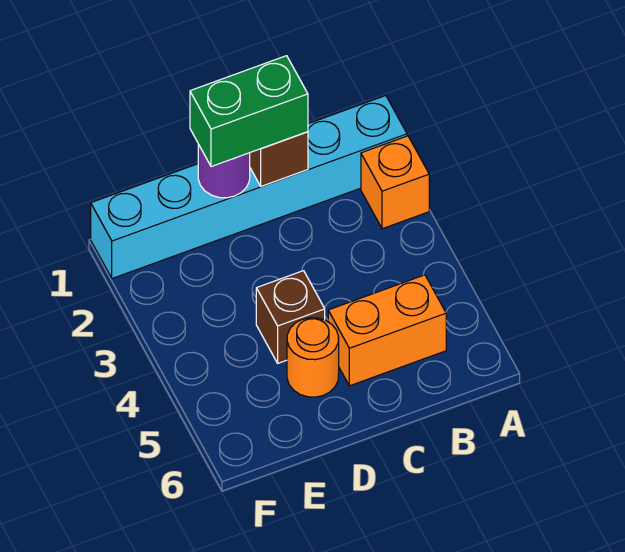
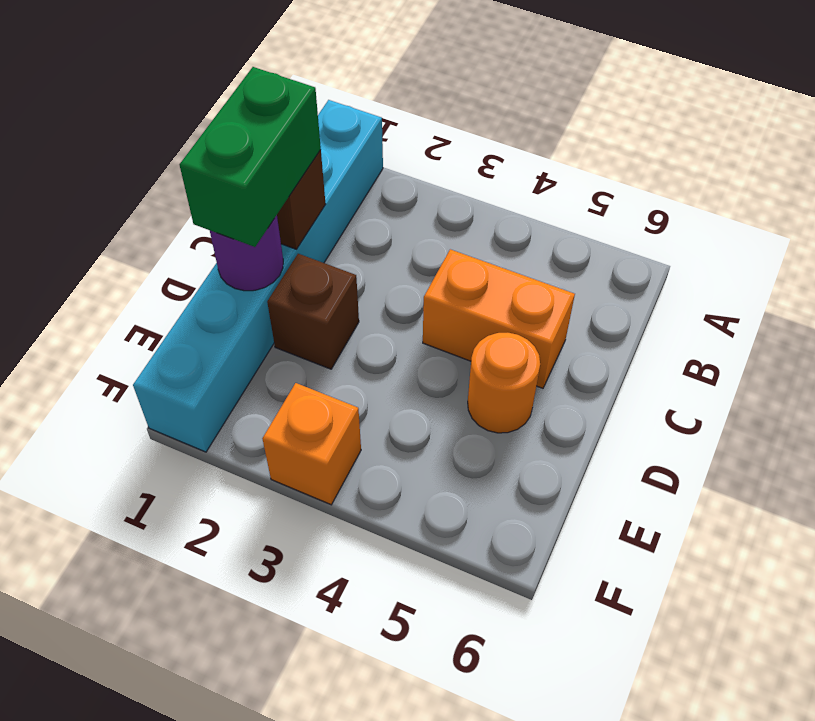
orange brick A2 level 1 -> orange brick F3 level 1
orange brick B5:C5 level 1 -> orange brick C4:C5 level 1
brown brick D4 level 1 -> brown brick D2 level 1

